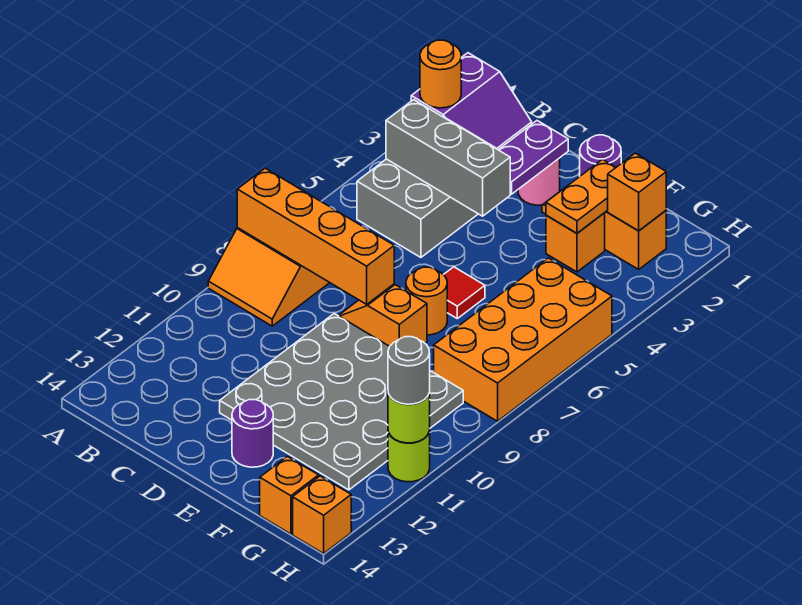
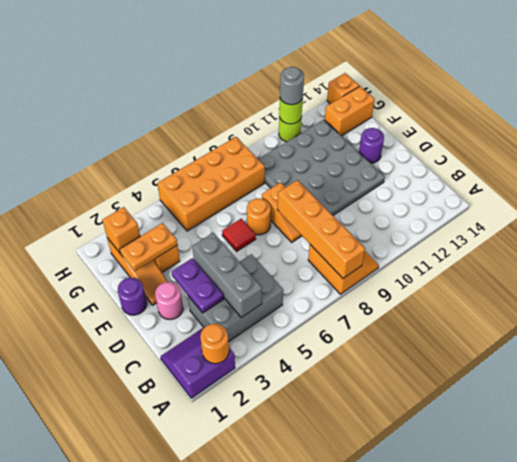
purple plate D2:D3 level 2 -> purple plate C3:D3 level 2
orange brick G14 level 1 -> orange brick G13:G14 level 1

